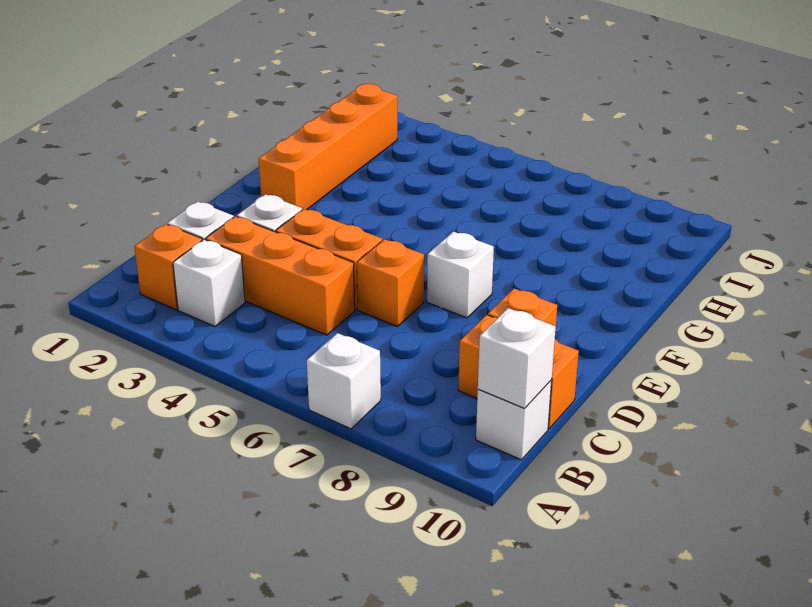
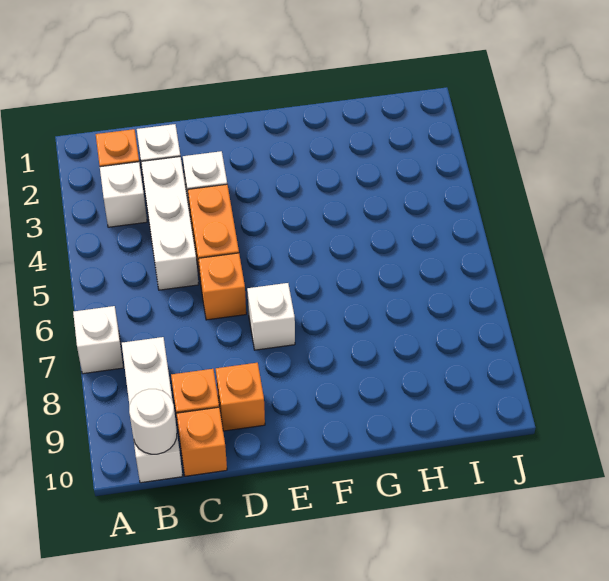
white brick B10 level 1 -> white brick B8:B10 level 1
white brick B10 level 2 -> white round brick B10 level 2
orange brick C3:C5 level 1 -> white brick C3:C5 level 1
orange brick F2:I2 level 1 -> none

